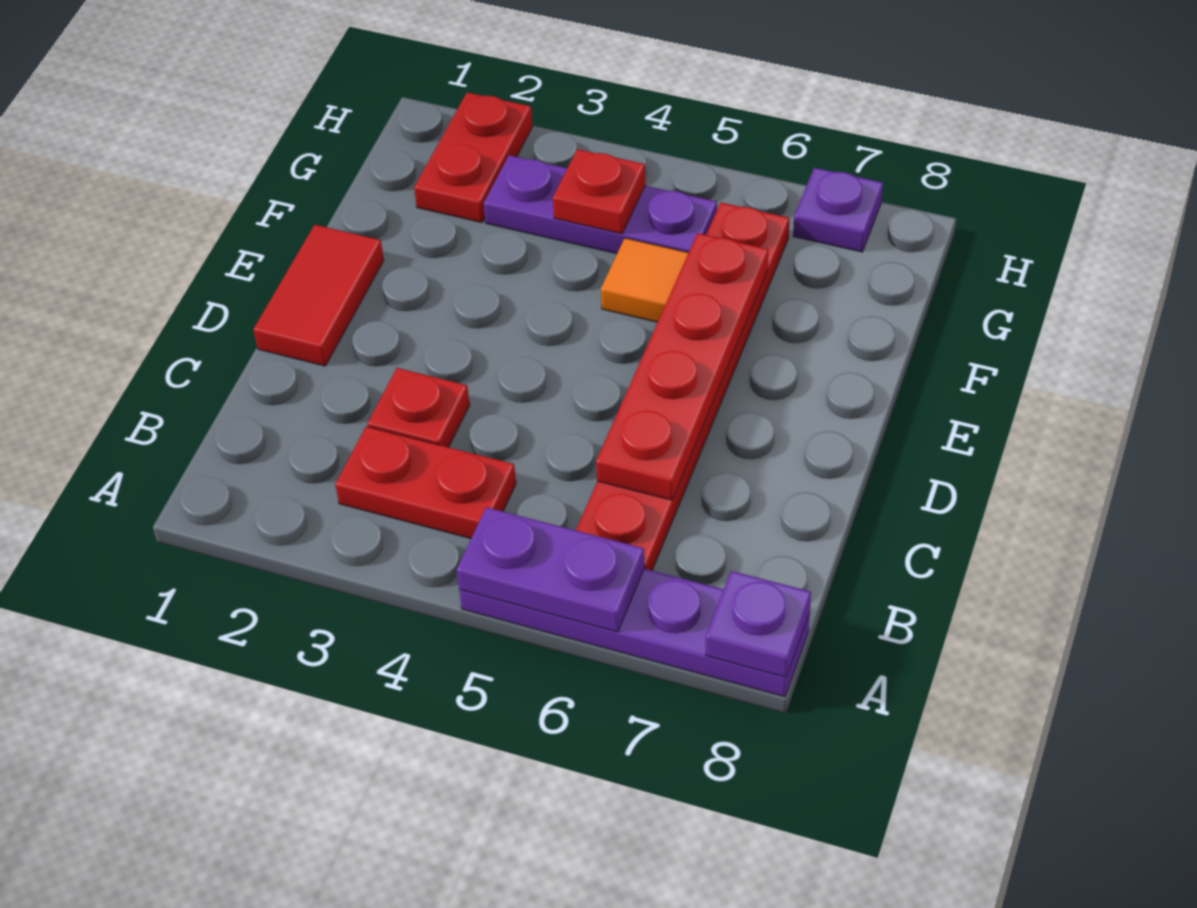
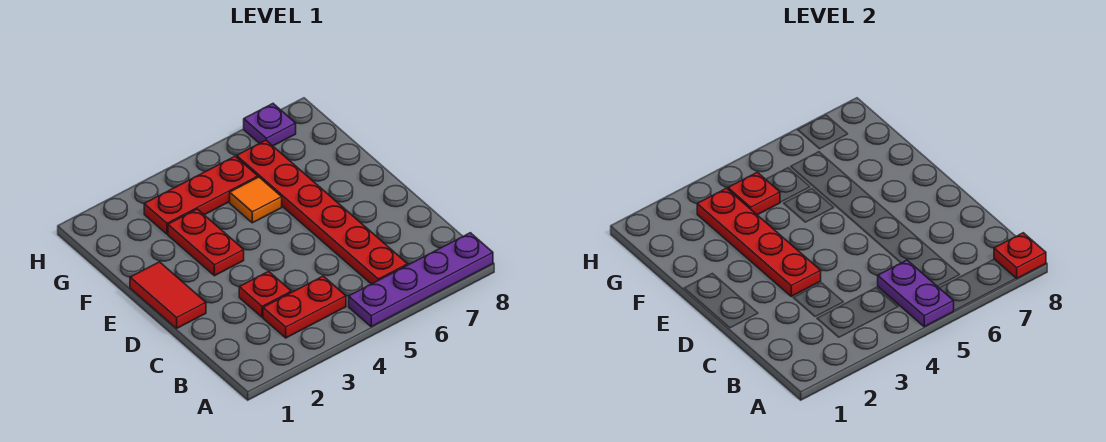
purple plate A5:A6 level 2 -> purple plate A5:B5 level 2
purple plate A8 level 2 -> red plate A8 level 2
red plate C6:F6 level 2 -> red plate D3:G3 level 2
red plate G2:H2 level 1 -> red plate E3:F3 level 1
purple plate G3:G5 level 1 -> red plate G3:G5 level 1

